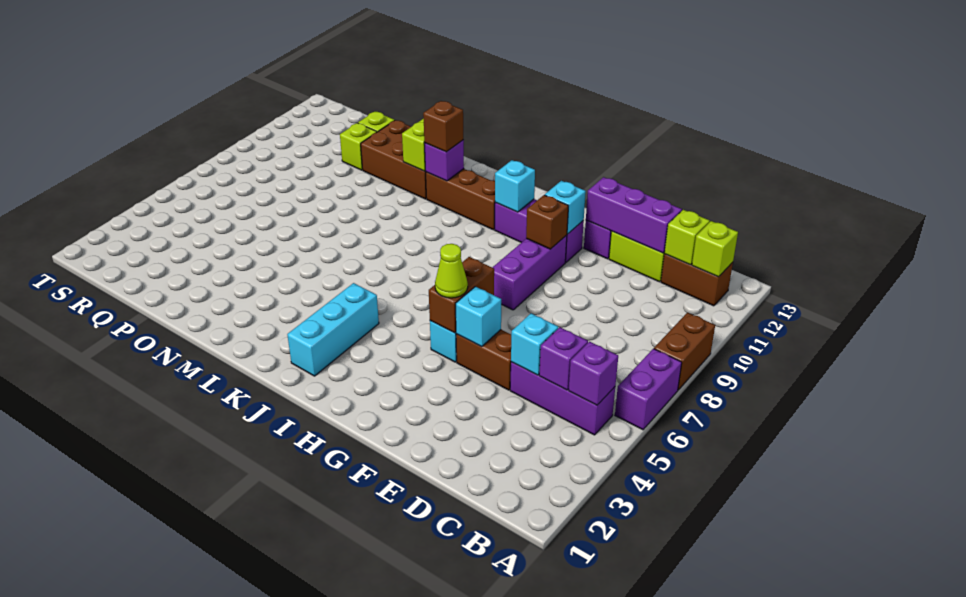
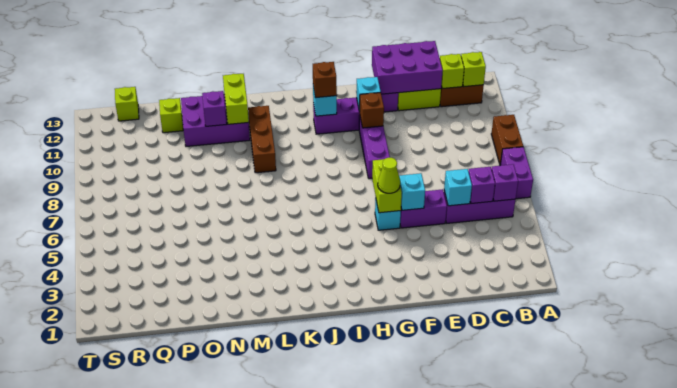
purple brick D12:F12 level 2 -> purple brick D12:F13 level 2
brown brick E5:F5 level 1 -> purple brick E5:F5 level 1
brown brick G5:G6 level 2 -> lime brick G5:G6 level 2
cyan brick J2:J4 level 1 -> none
brown brick J11:L11 level 1 -> brown brick L9:L11 level 1
purple brick L11 level 2 -> purple brick N11 level 2
brown brick L11 level 3 -> brown brick I11 level 3
brown brick M11:O12 level 1 -> purple brick M11:O12 level 1
lime brick P11 level 1 -> lime brick R13 level 1

